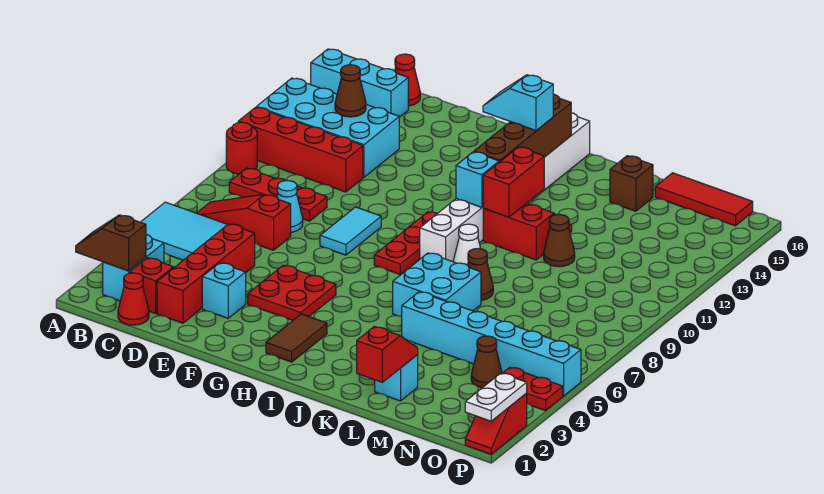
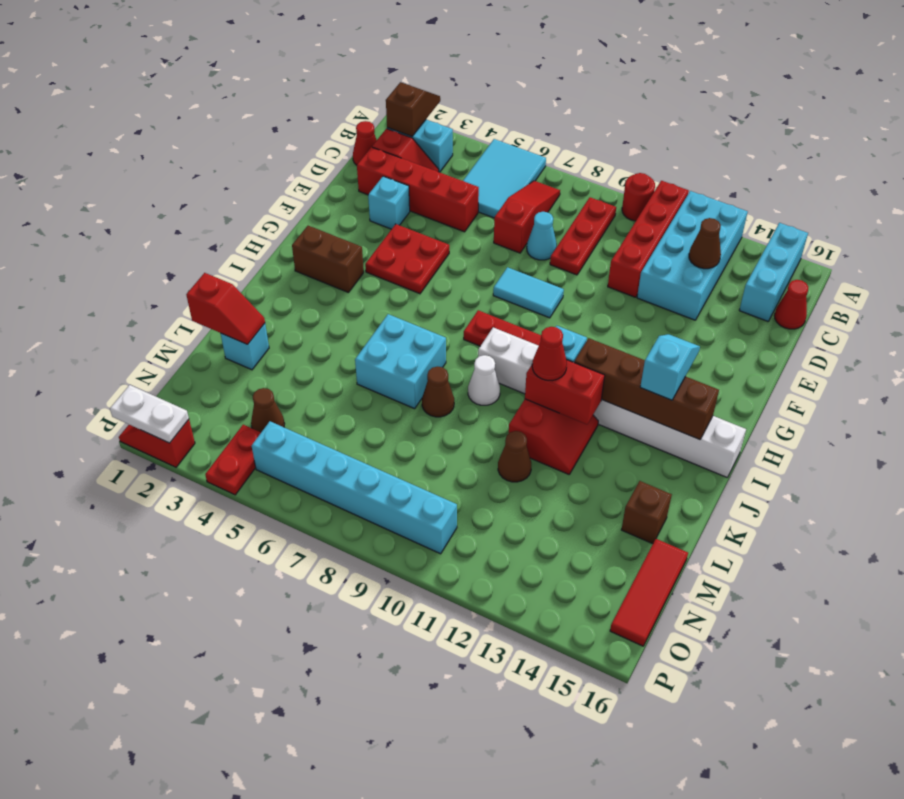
brown tile H2:H3 level 1 -> brown brick H2:H3 level 1
none -> red cone J11 level 3
cyan brick K5:P5 level 1 -> cyan brick O5:O10 level 1

